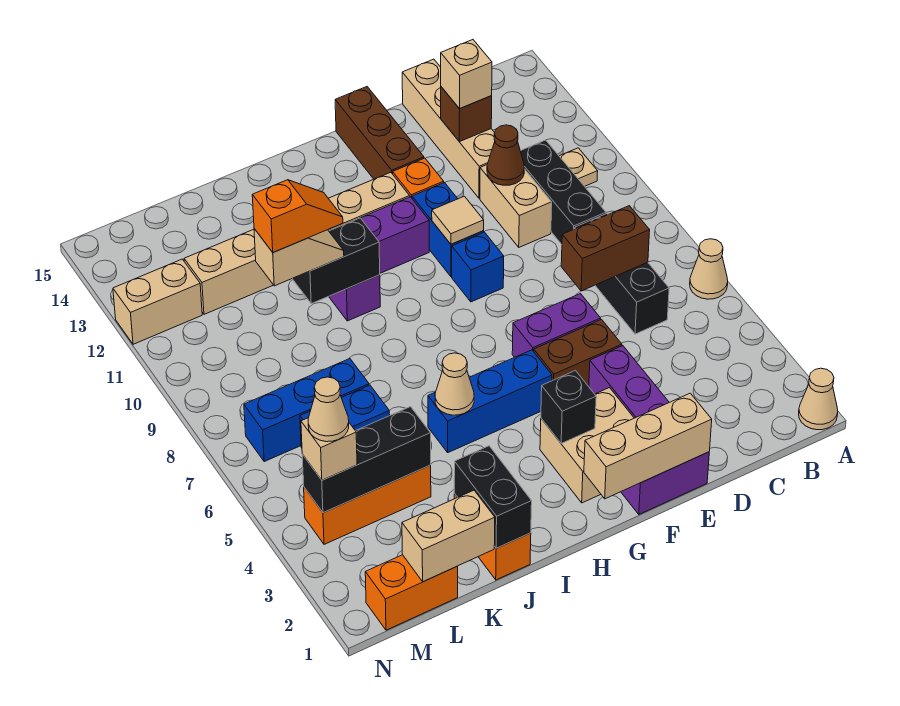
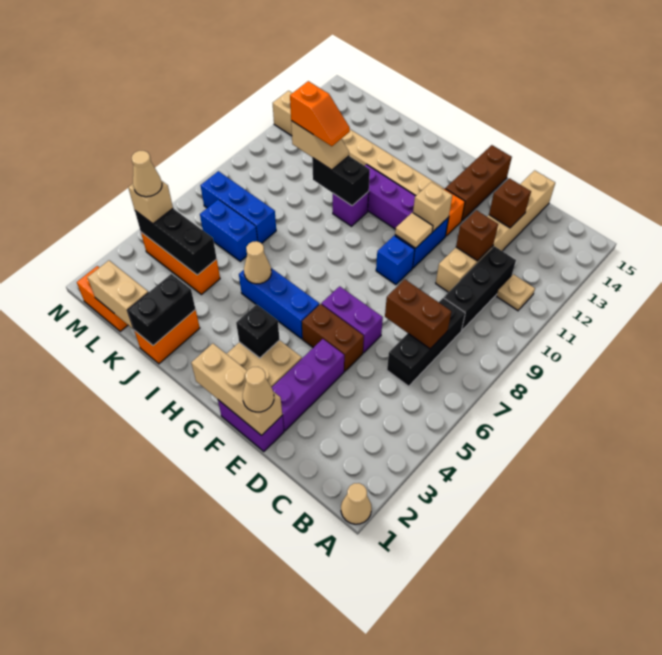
tan cone A6 level 1 -> tan cone E1 level 3
brown cone D11 level 2 -> brown brick D11 level 2
tan brick D13 level 3 -> tan brick F11 level 2

